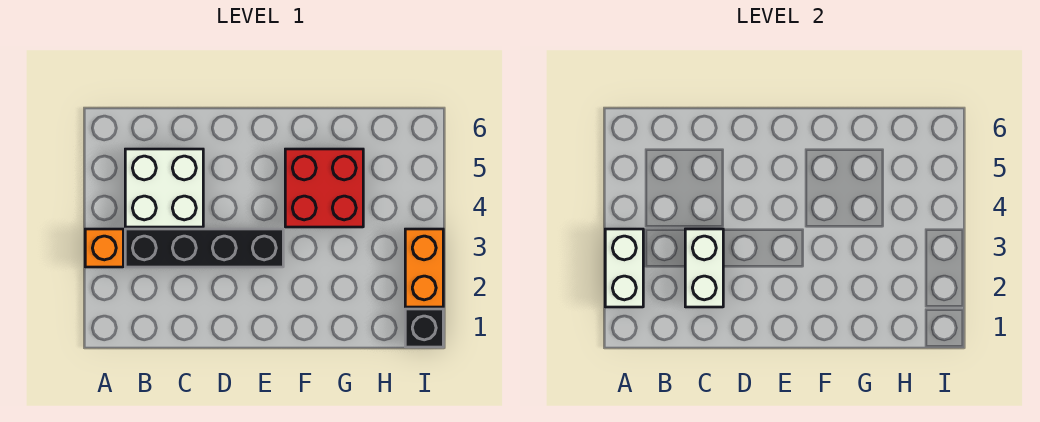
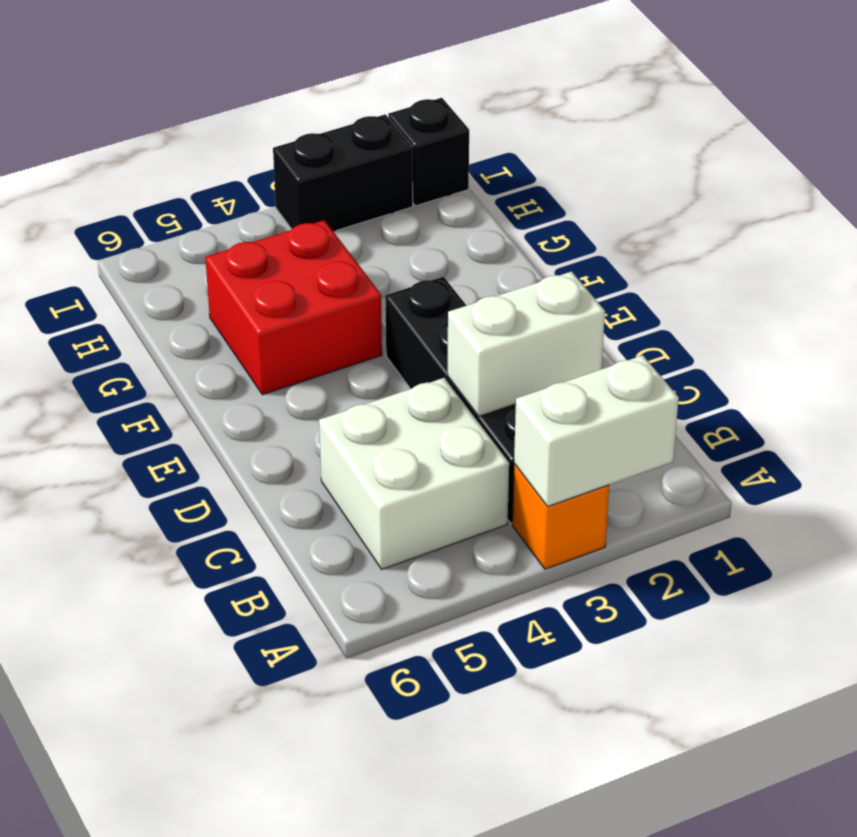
orange brick I2:I3 level 1 -> black brick I2:I3 level 1

